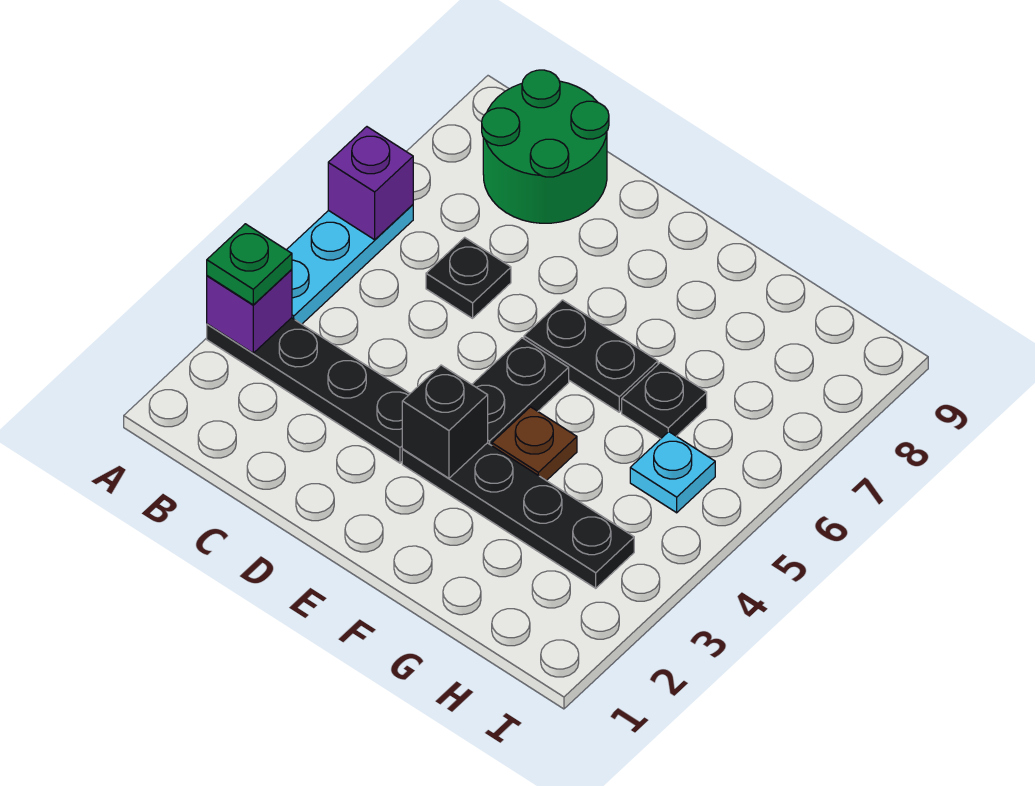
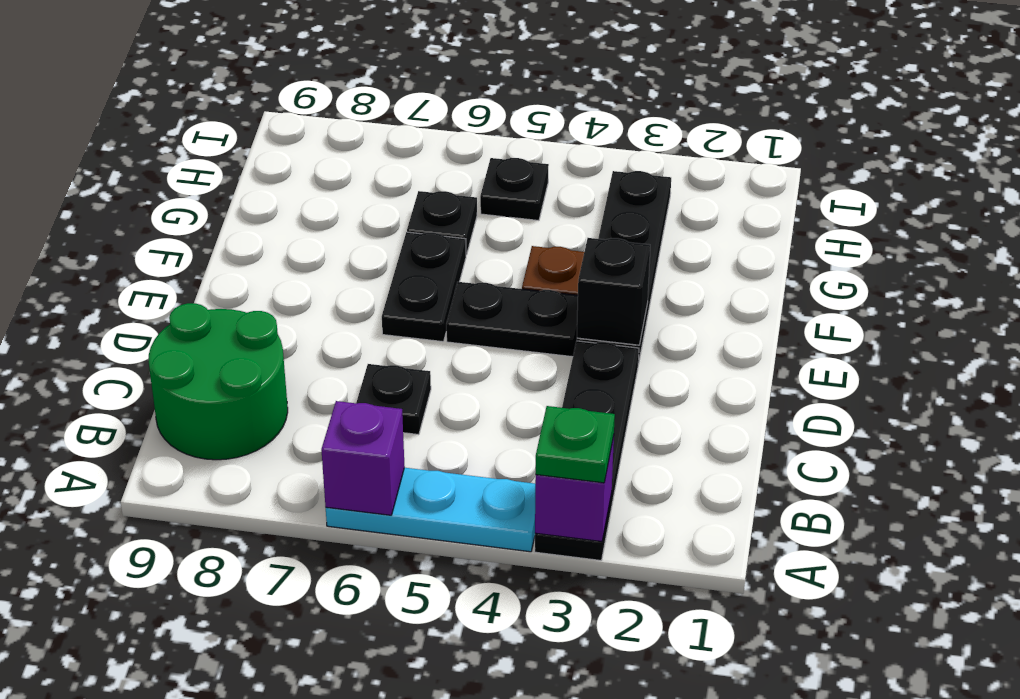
cyan plate H5 level 1 -> black plate H5 level 1

